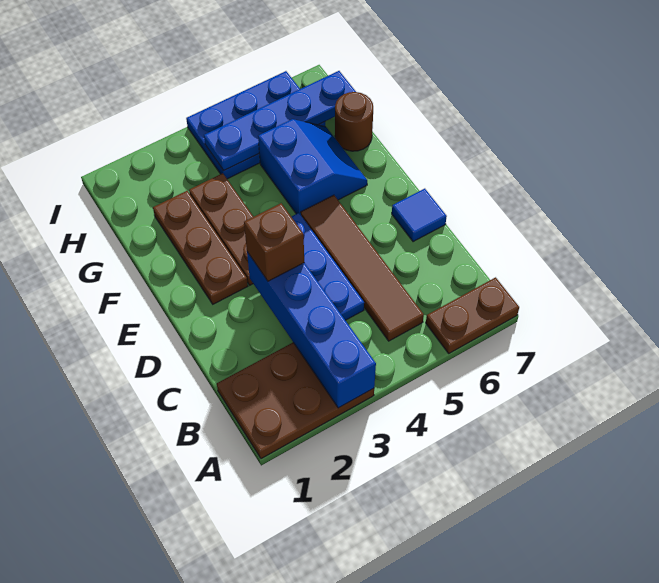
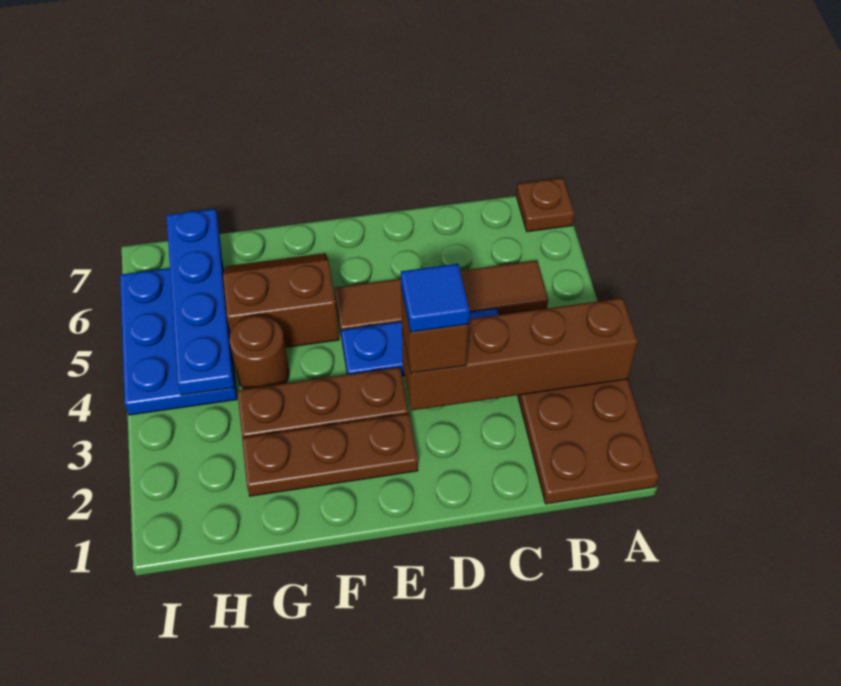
blue brick A3:D3 level 2 -> brown brick A3:D3 level 2
brown plate A6:A7 level 1 -> brown plate A7 level 1
blue tile D7 level 1 -> blue tile D3 level 4
blue slope F5:G6 level 1 top 5 -> brown slope F5:G6 level 1 top 5
brown round brick G7 level 1 -> brown round brick G4 level 1

